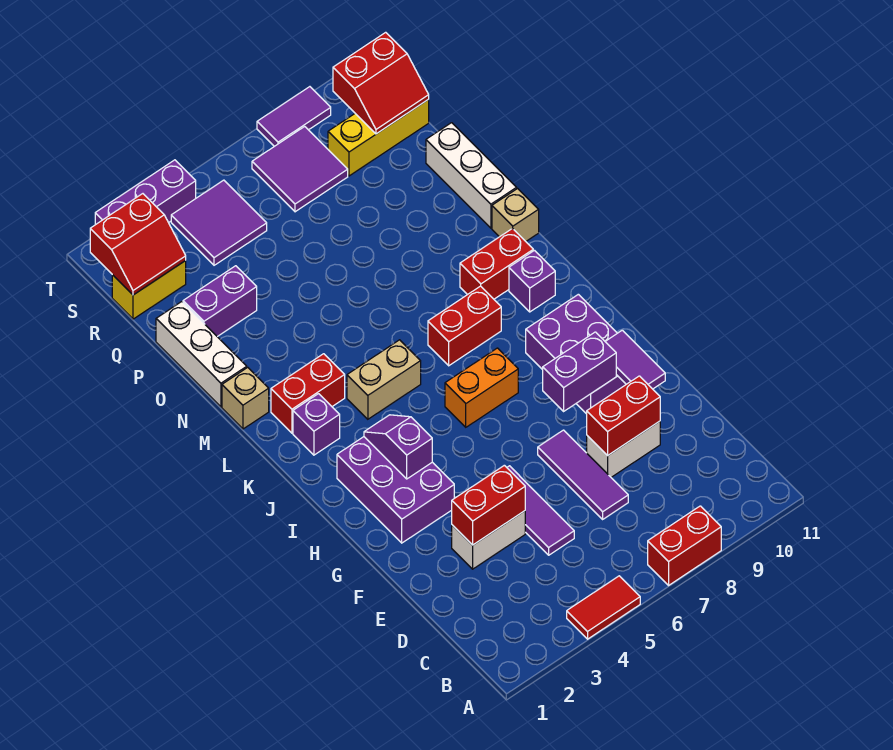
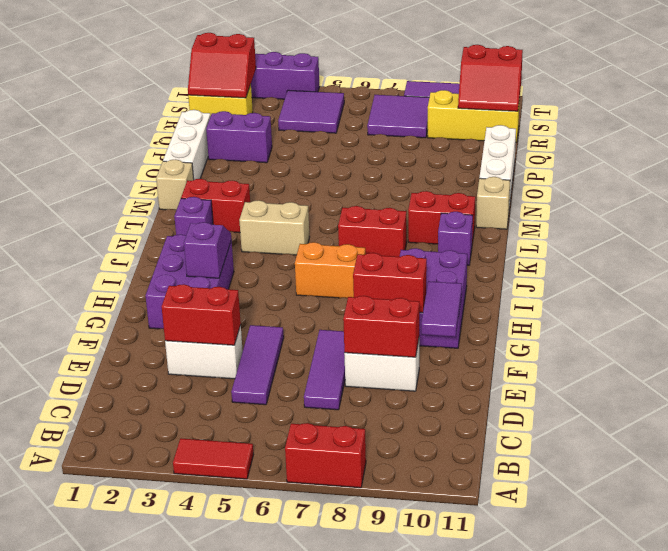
purple brick G8:G9 level 2 -> red brick G8:G9 level 2

